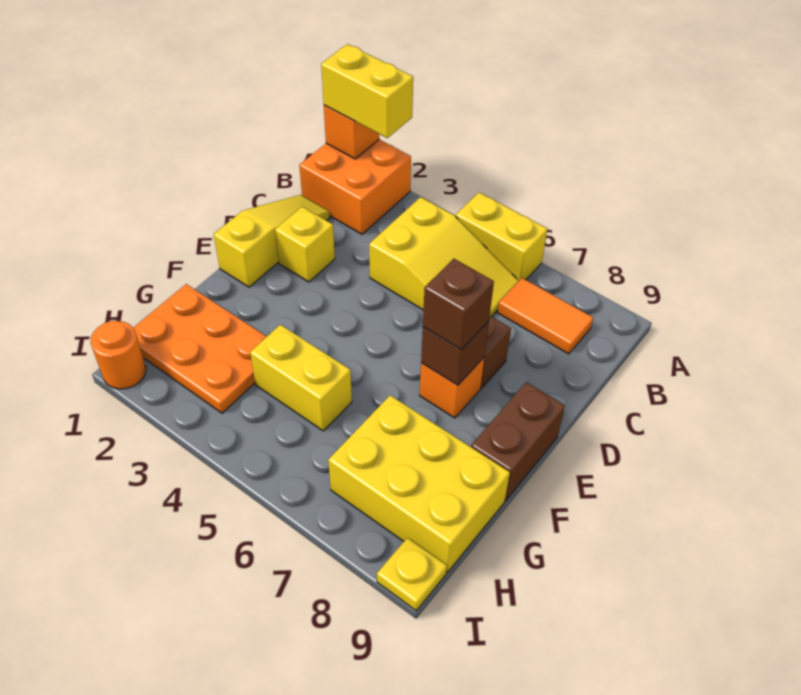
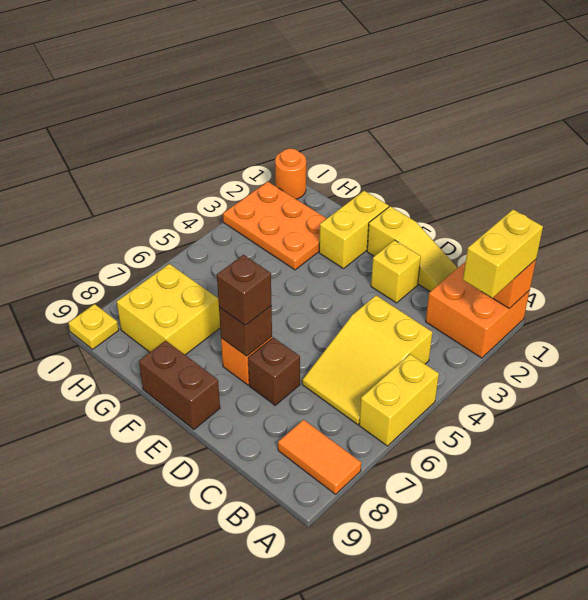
orange tile B7:B8 level 1 -> orange tile A8:B8 level 1
orange plate G1:H3 level 1 -> orange plate G2:I3 level 1
yellow brick G4:G5 level 1 -> yellow brick F1:F2 level 1
yellow brick G7:H9 level 1 -> yellow brick G7:H8 level 1

